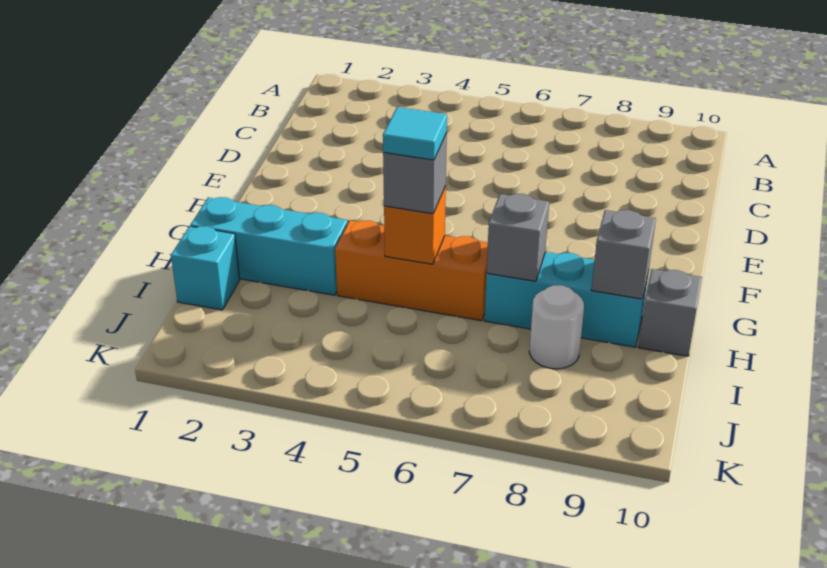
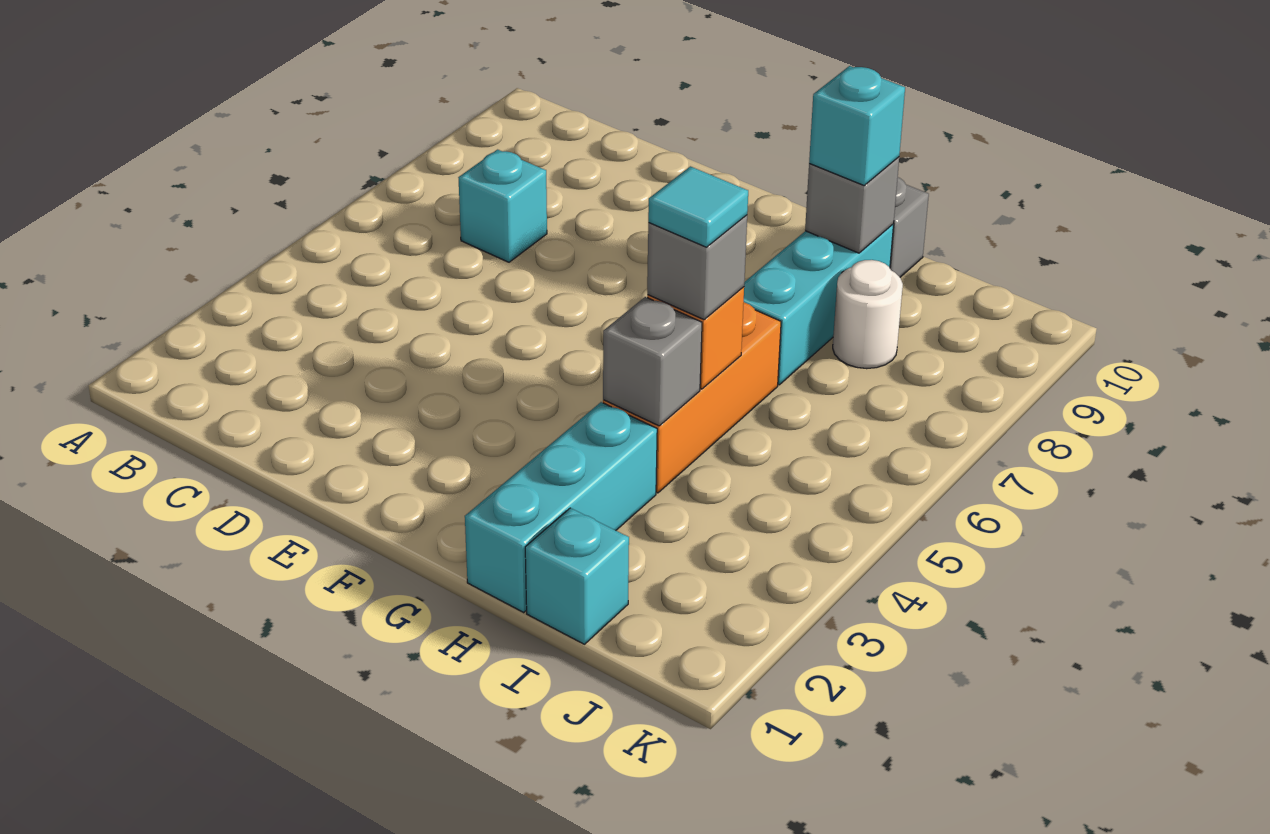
none -> cyan brick C7 level 1
grey brick H7 level 2 -> grey brick H4 level 2
none -> cyan brick H9 level 3

